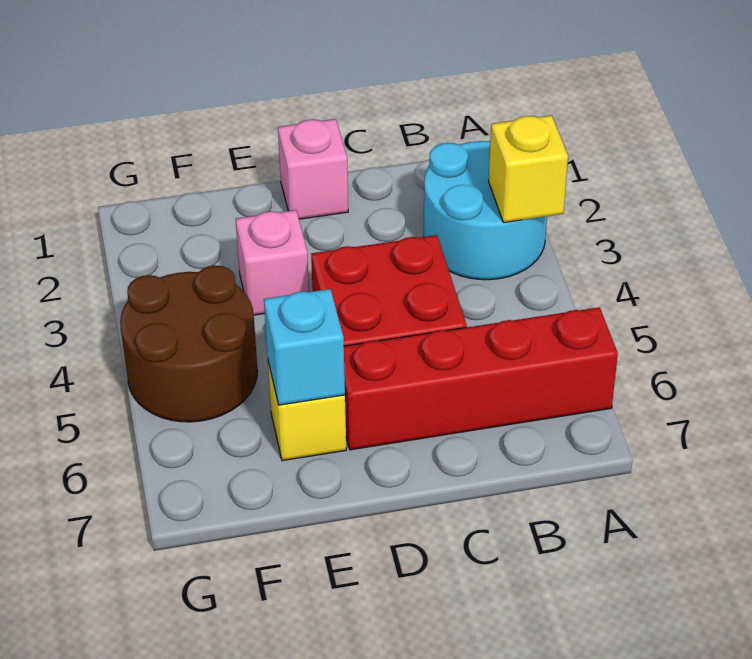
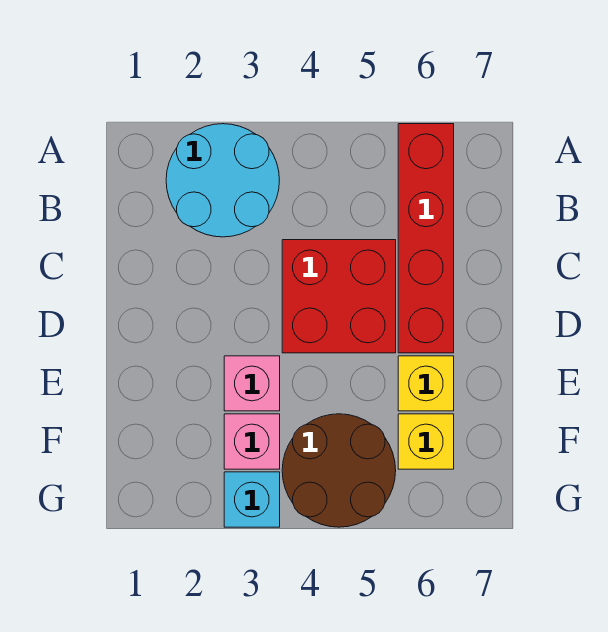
yellow brick A3 level 2 -> yellow brick F6 level 1
pink brick D1 level 1 -> pink brick F3 level 1
cyan brick E6 level 2 -> cyan brick G3 level 1

